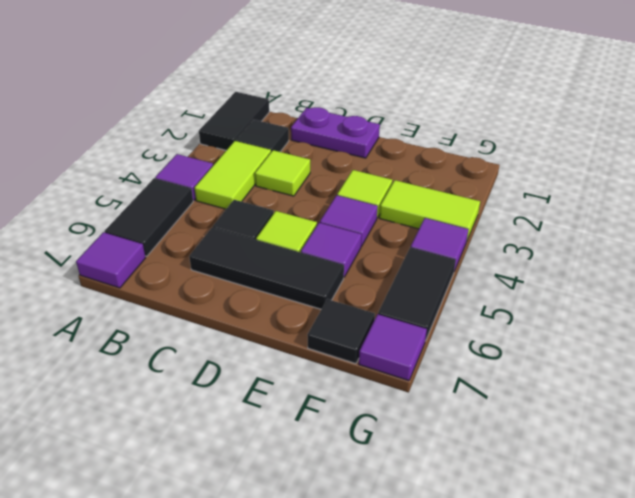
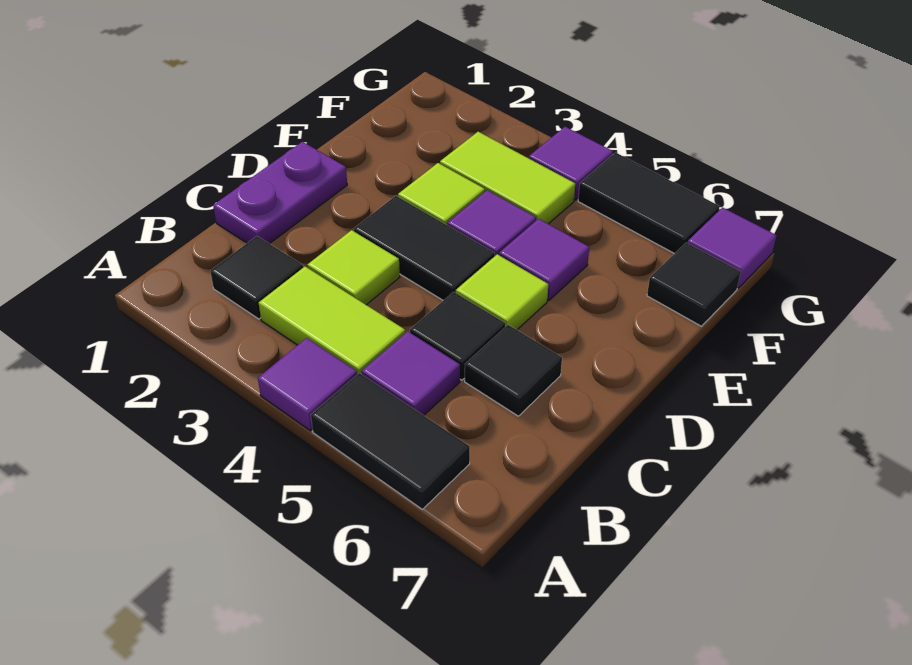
black tile A1:A2 level 1 -> black tile D3:D4 level 1
purple tile A7 level 1 -> purple tile B5 level 1
black tile C6:E6 level 1 -> black tile C6 level 1
lime tile F3:G3 level 1 -> lime tile F3:F4 level 1

